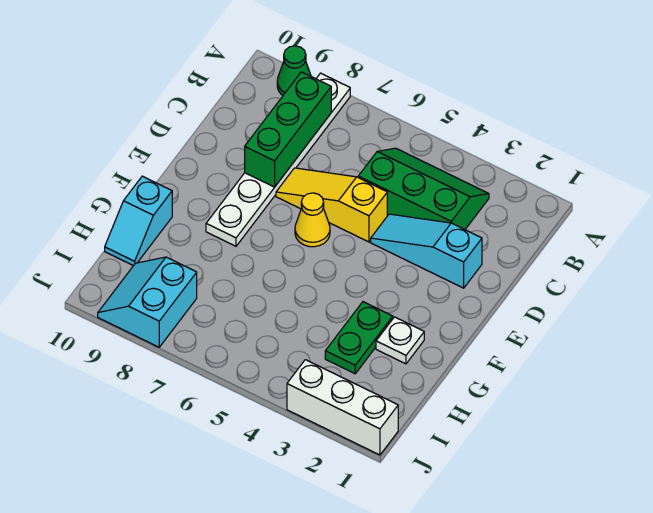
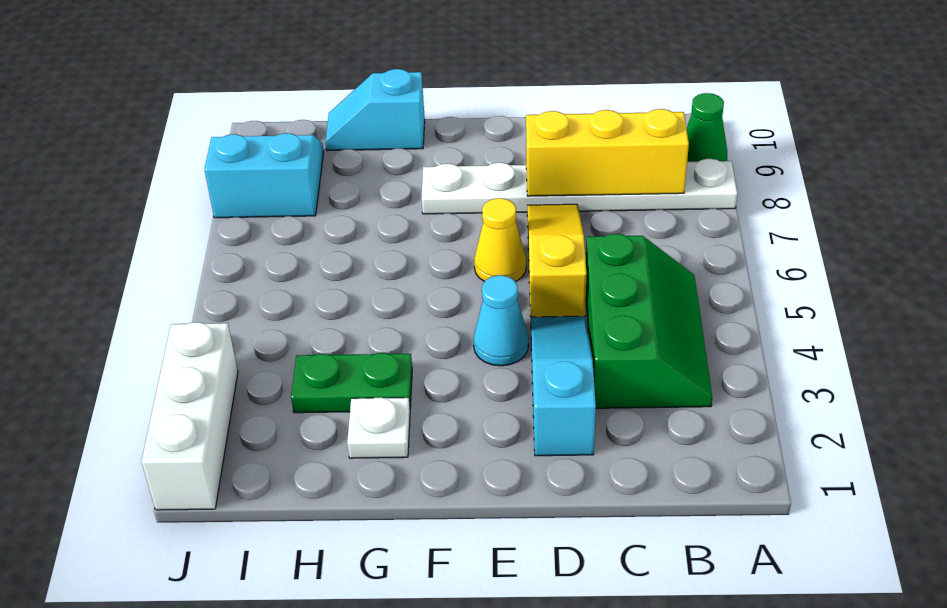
green brick B8:D8 level 2 -> yellow brick B8:D8 level 2
none -> cyan cone E4 level 1

